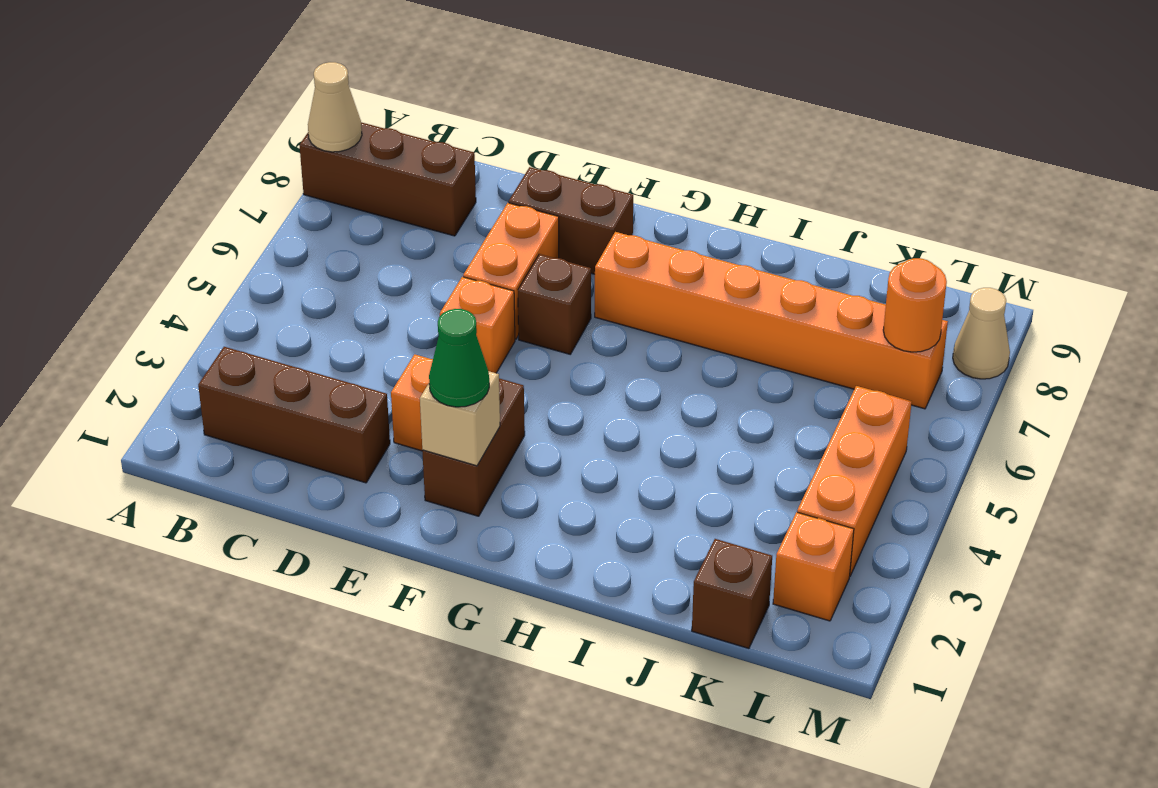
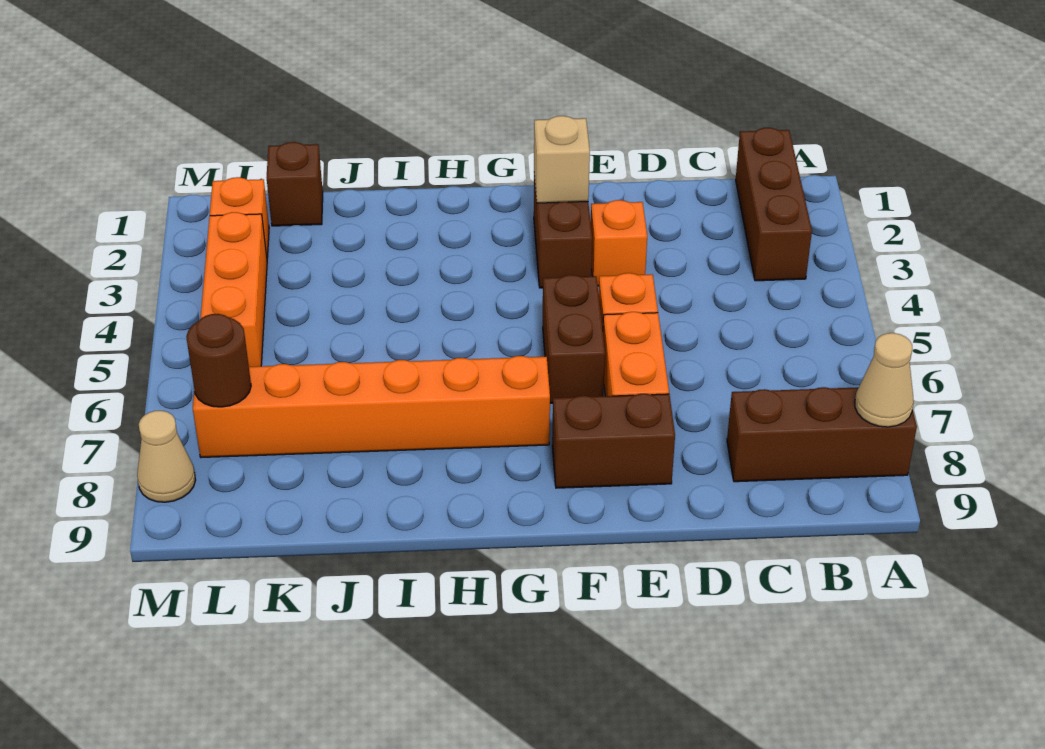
brown brick B2:D2 level 1 -> brown brick B1:B3 level 1
green cone F2 level 3 -> none
brown brick F6 level 1 -> brown brick F5:F6 level 1
orange round brick L7 level 2 -> brown round brick L7 level 2

